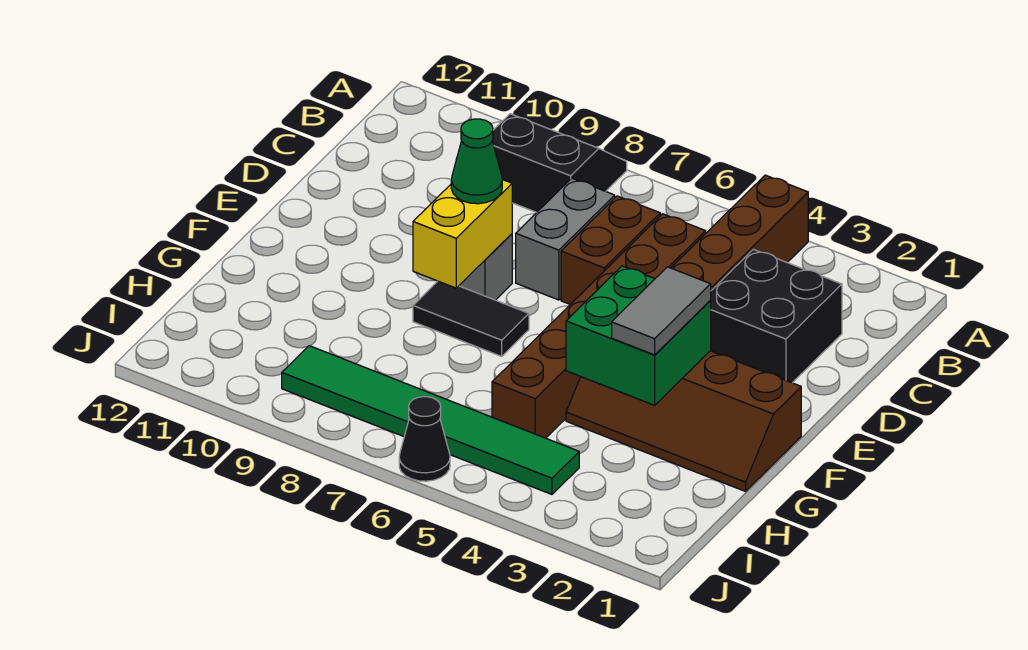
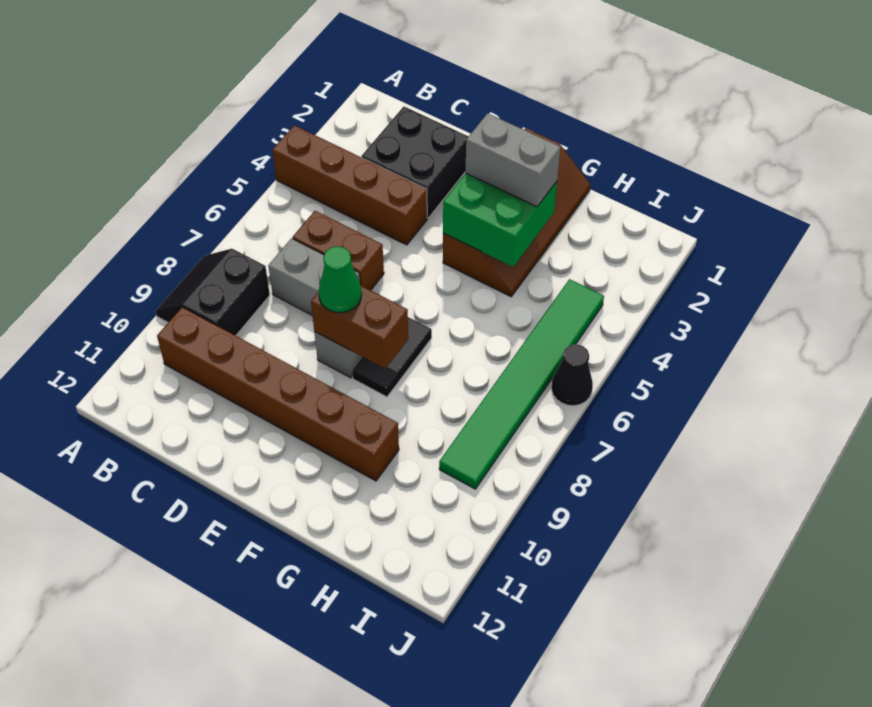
brown brick C5:H5 level 1 -> brown brick B10:G10 level 1
yellow brick E8:F8 level 2 -> brown brick E8:F8 level 2
grey tile F3:G3 level 3 -> grey brick F3:G3 level 3

